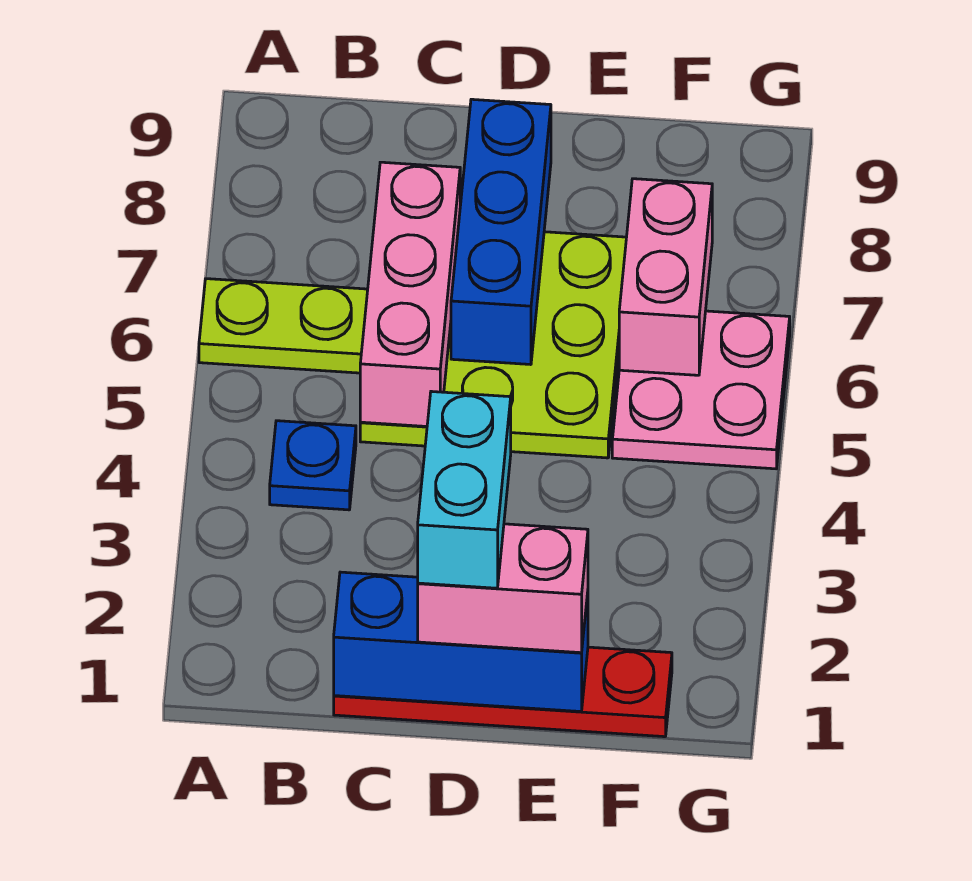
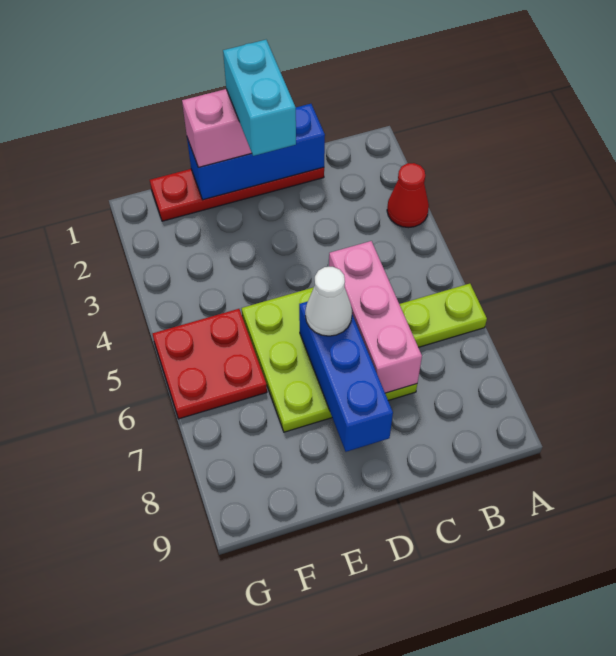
none -> red cone A3 level 1
blue plate B4 level 1 -> none
none -> white cone D6 level 3
pink plate F5:G6 level 1 -> red plate F5:G6 level 1
pink brick F6:F7 level 2 -> none

